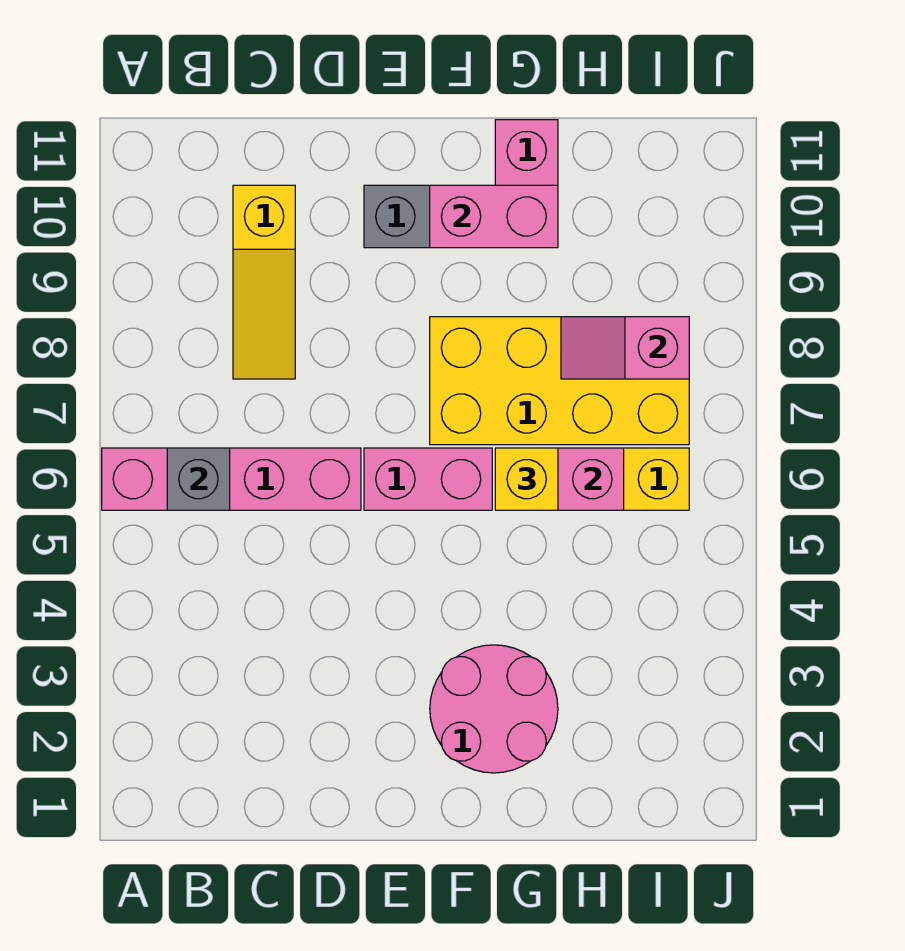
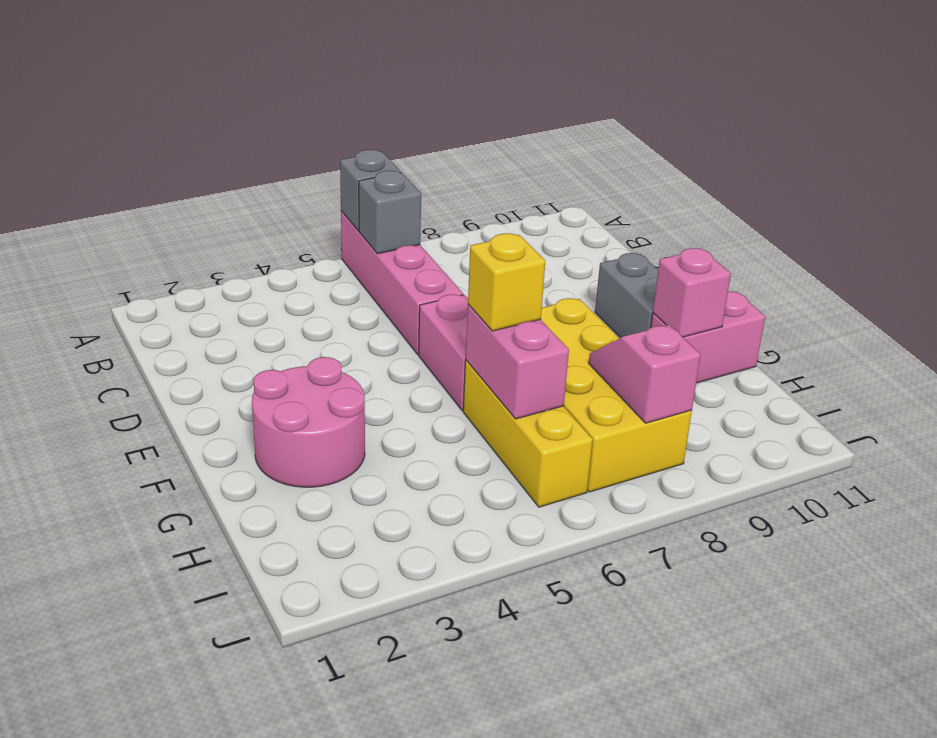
none -> grey brick A6 level 2
yellow slope C8:C10 level 1 top 10 -> none
pink brick F10:G10 level 2 -> pink brick G10 level 2

